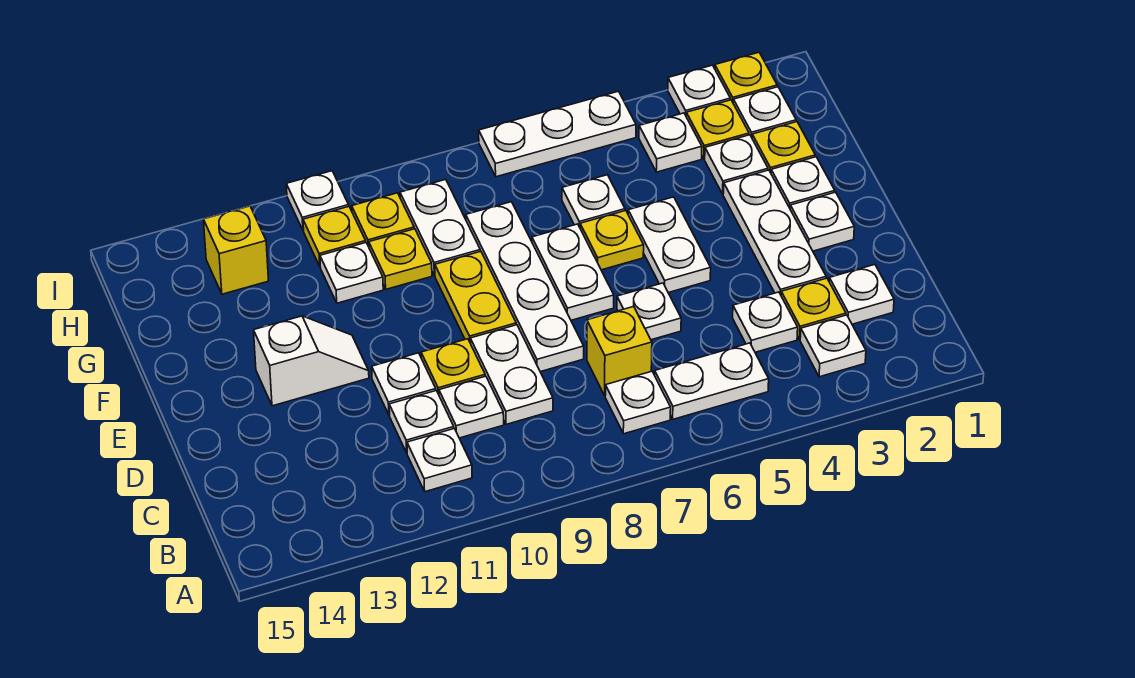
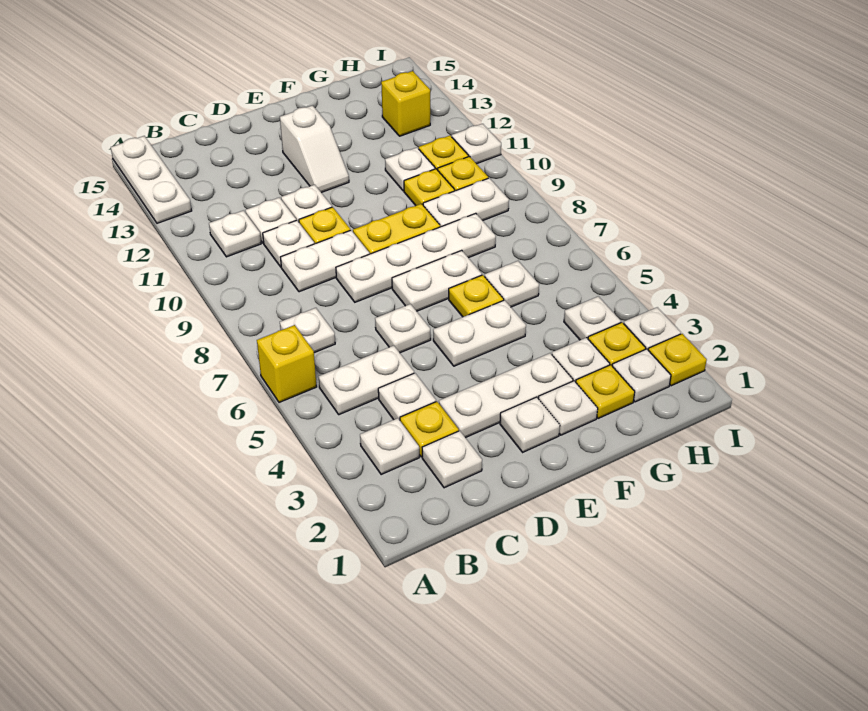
white plate B5:B6 level 1 -> white plate B5:C5 level 1
yellow brick C7 level 1 -> yellow brick A6 level 1
white plate I5:I7 level 1 -> white plate A13:A15 level 1

